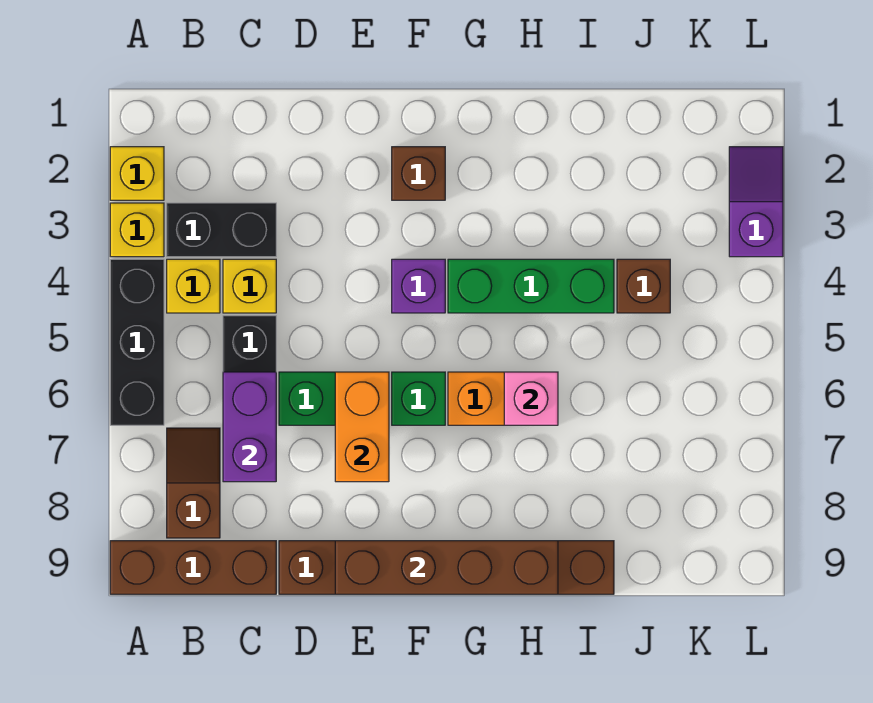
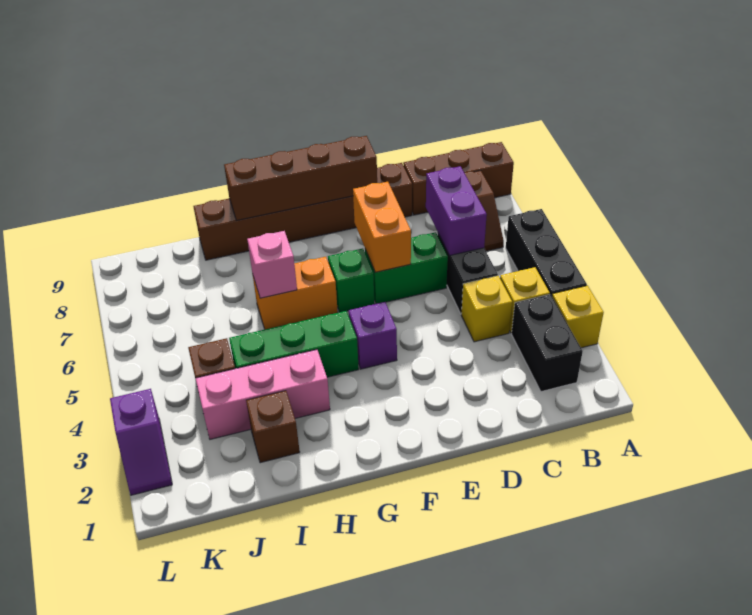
yellow brick A2 level 1 -> none
black brick B3:C3 level 1 -> black brick B2:B3 level 1
brown brick F2 level 1 -> brown brick I2 level 1
none -> pink brick H3:J3 level 1

